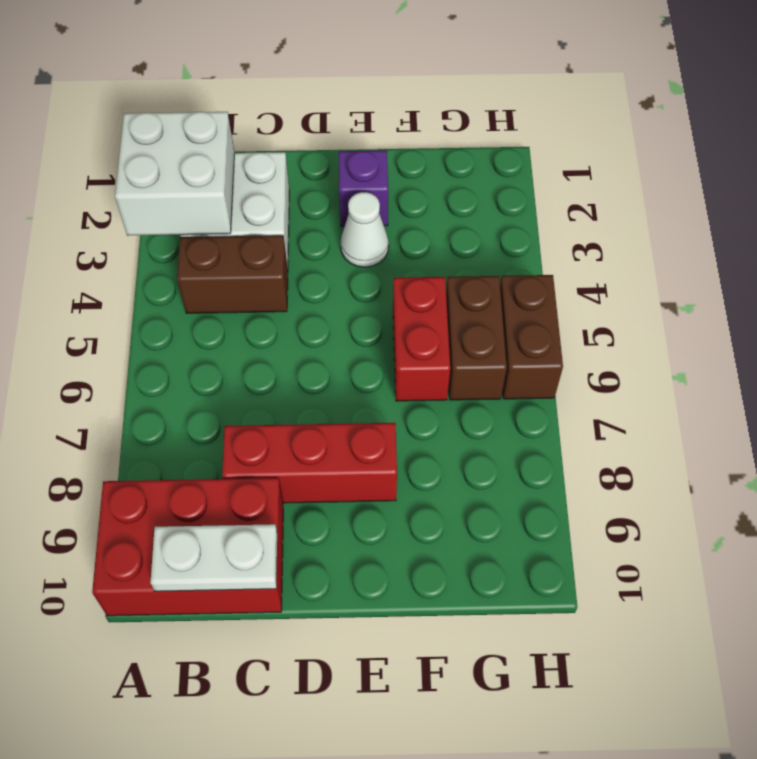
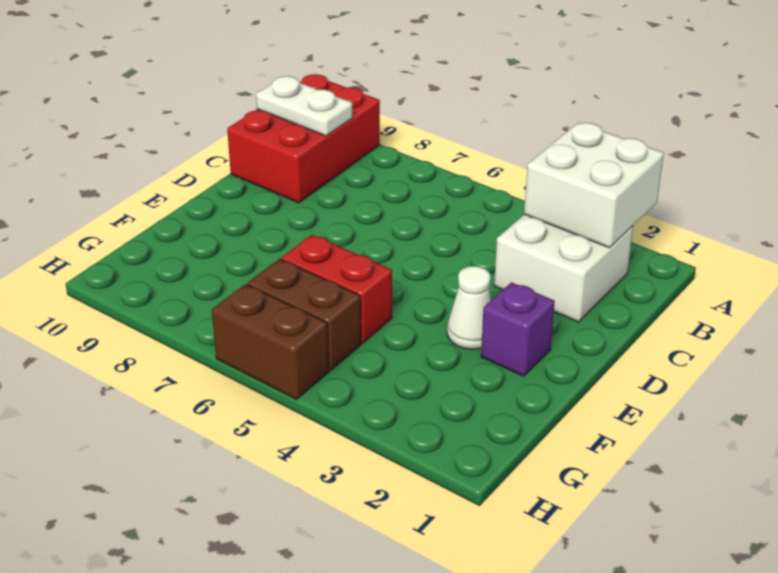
brown brick B4:C4 level 1 -> none
white plate B10:C10 level 2 -> white plate B9:B10 level 2
red brick C8:E8 level 1 -> none

